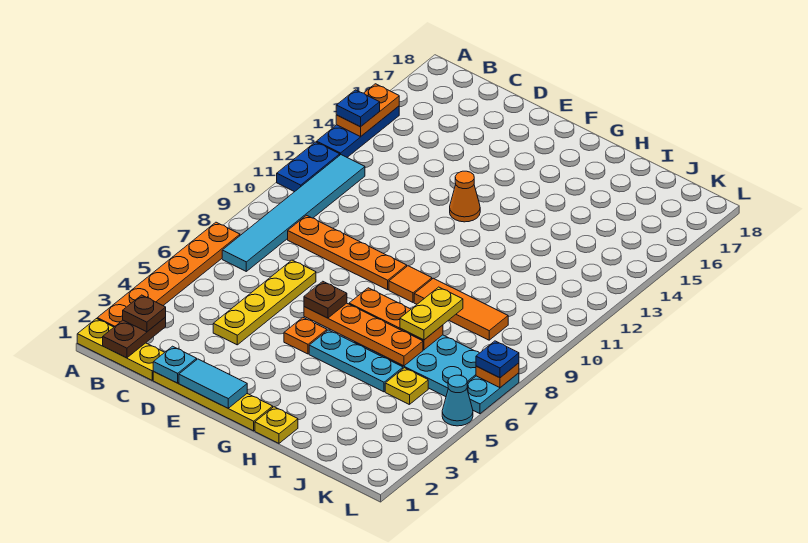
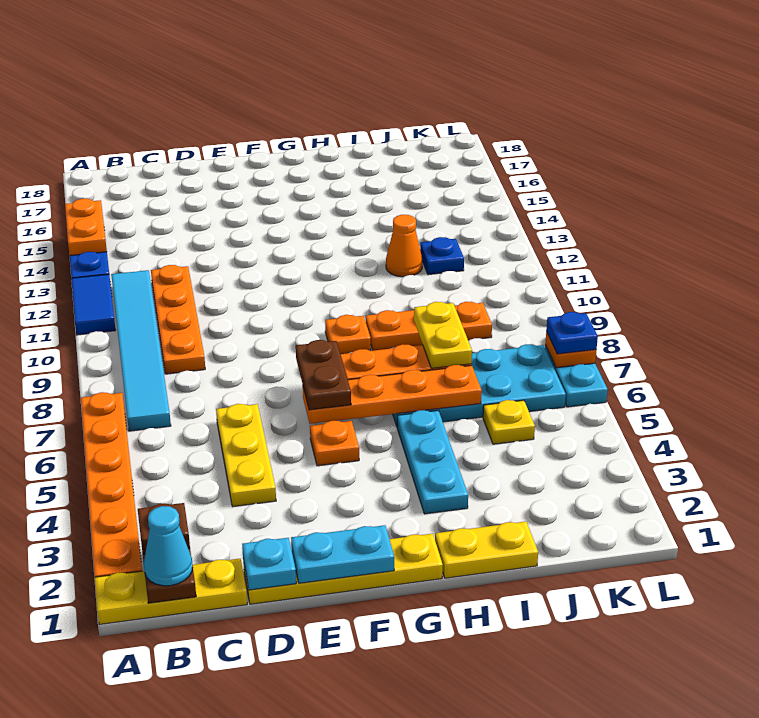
blue plate A11:A12 level 1 -> blue tile A11:A12 level 1
blue plate A14 level 3 -> blue plate J12 level 1
orange plate C9:F9 level 1 -> orange plate C9:C12 level 1
yellow plate D4:D7 level 1 -> yellow plate D4:D6 level 1
cyan tile E1:F1 level 2 -> cyan plate E1:F1 level 2
brown plate F6 level 3 -> brown plate F6:F7 level 3
orange cone F13 level 1 -> orange cone I12 level 1
cyan plate G5:I5 level 1 -> cyan plate H3:H5 level 1
orange tile G9 level 1 -> orange plate G9 level 1
yellow plate H1 level 1 -> yellow plate H1:I1 level 1
orange tile H9:J9 level 1 -> orange plate H9:J9 level 1
cyan cone L5 level 1 -> cyan cone B1 level 3

